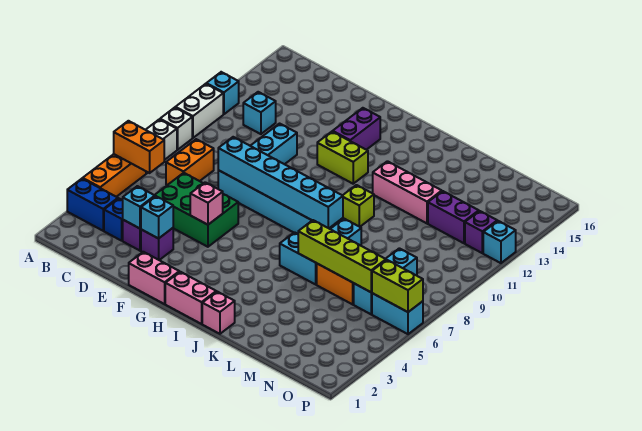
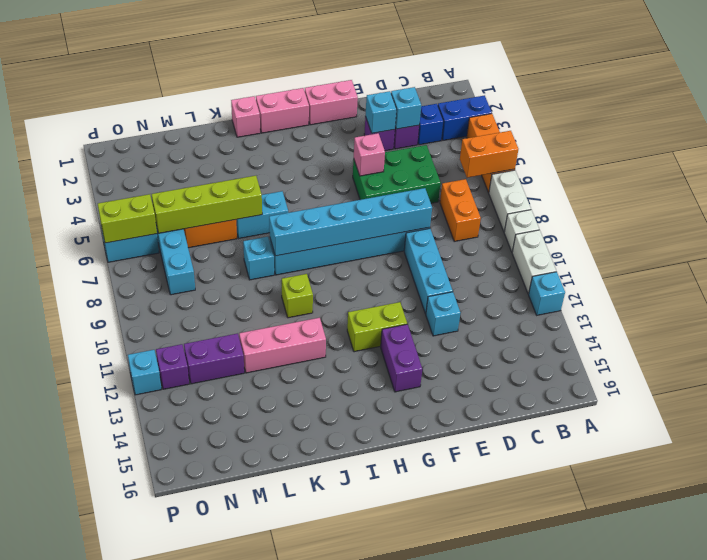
cyan brick C12 level 1 -> cyan brick E12 level 1

